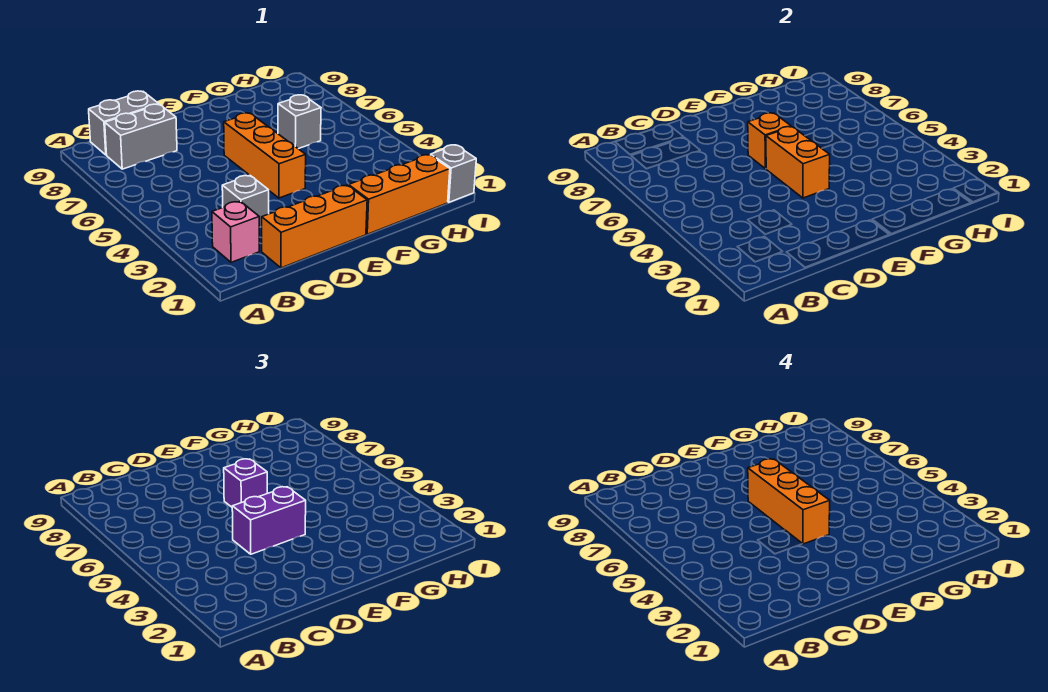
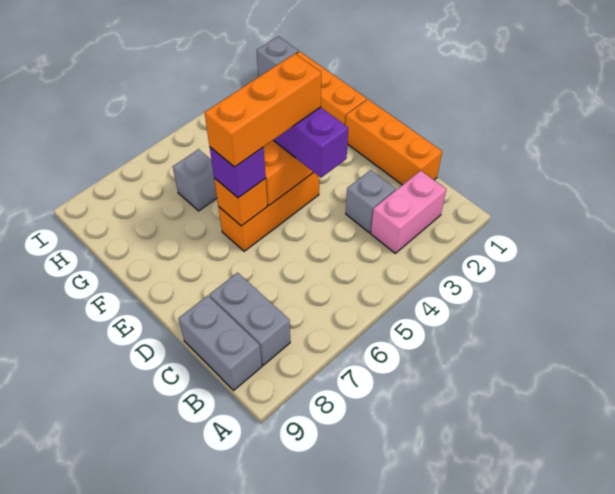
pink brick B2 level 1 -> pink brick B2:B3 level 1

